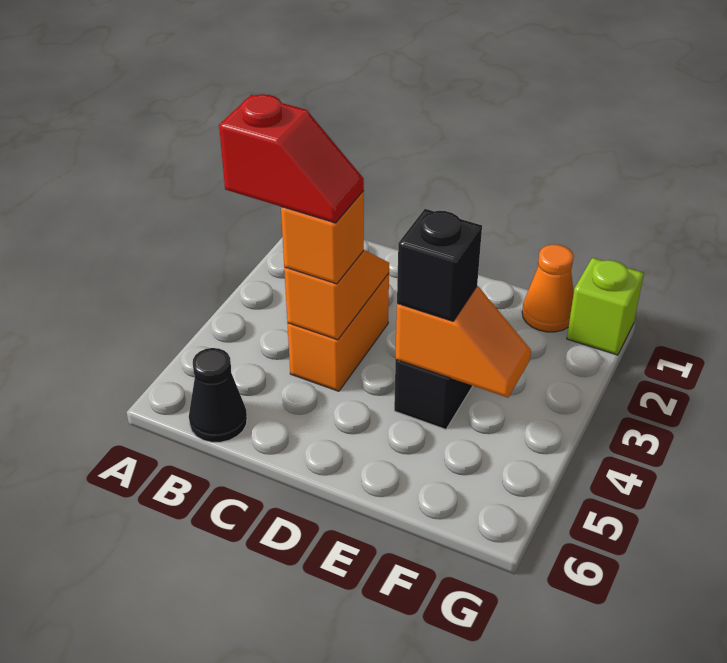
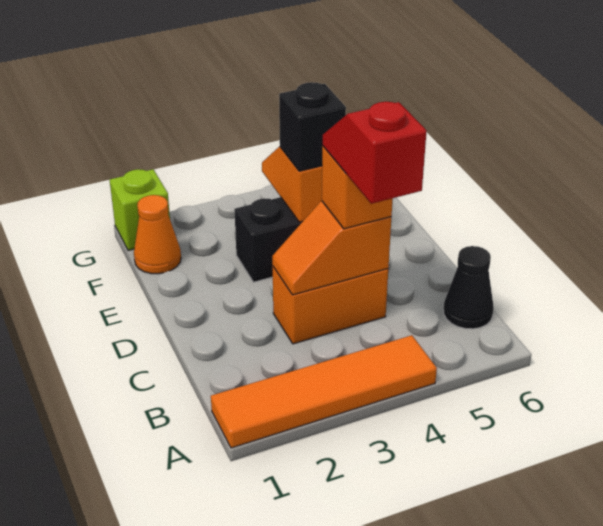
none -> orange tile A1:A4 level 1

